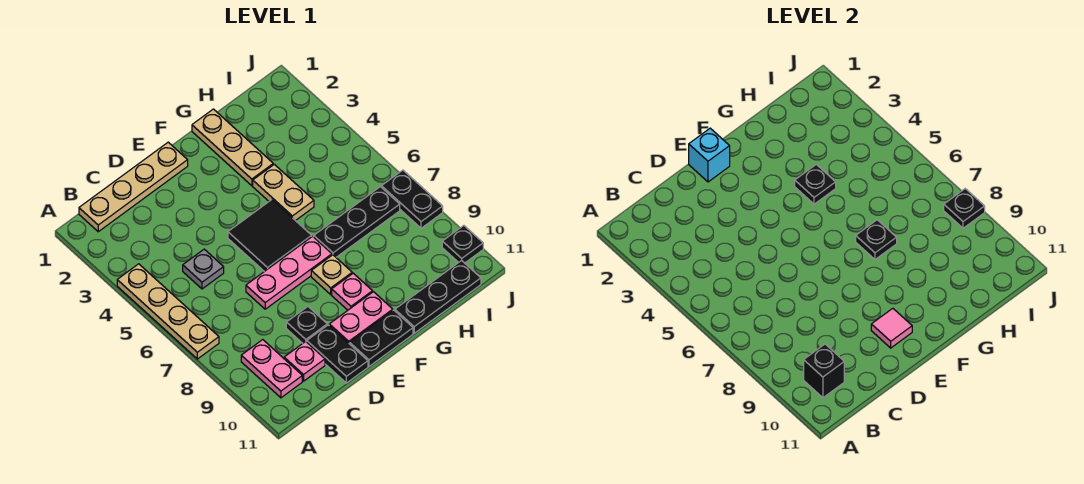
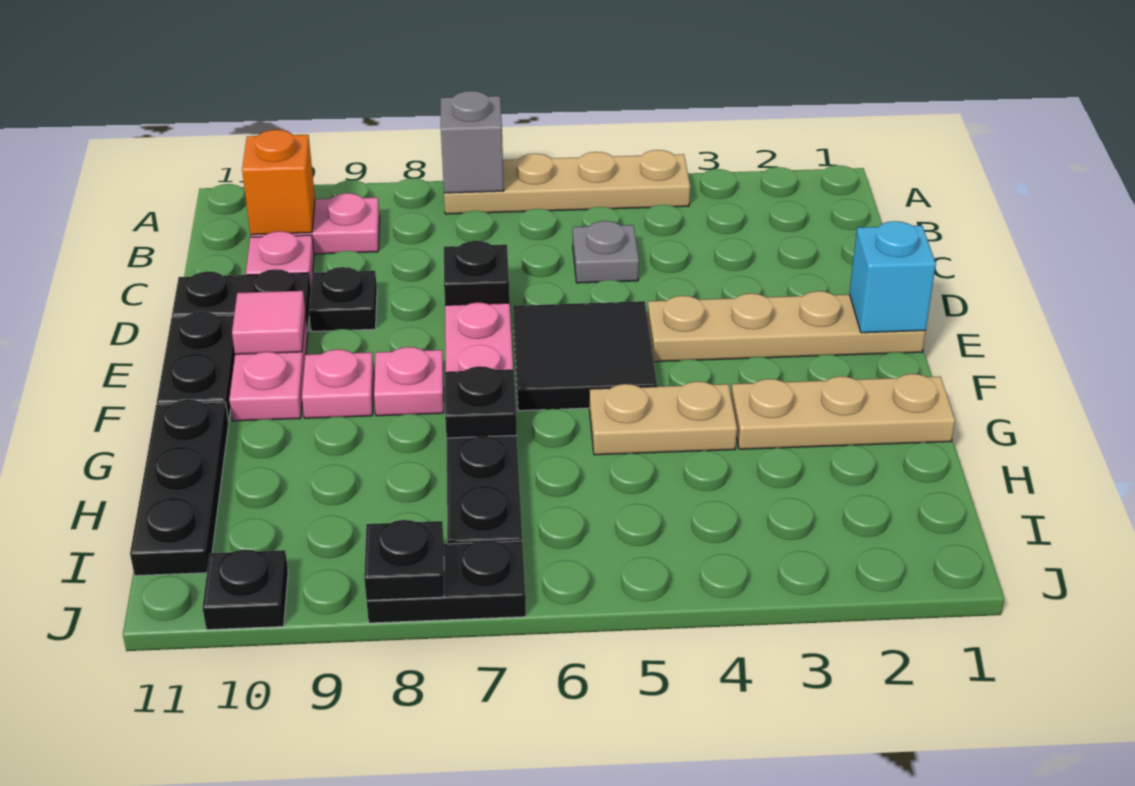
none -> grey brick A7 level 2
tan plate B1:E1 level 1 -> tan plate E1:E4 level 1
black brick B10 level 2 -> orange brick B10 level 2
tan plate F8 level 1 -> pink plate F8 level 1
black plate G4 level 2 -> black plate D7 level 2

